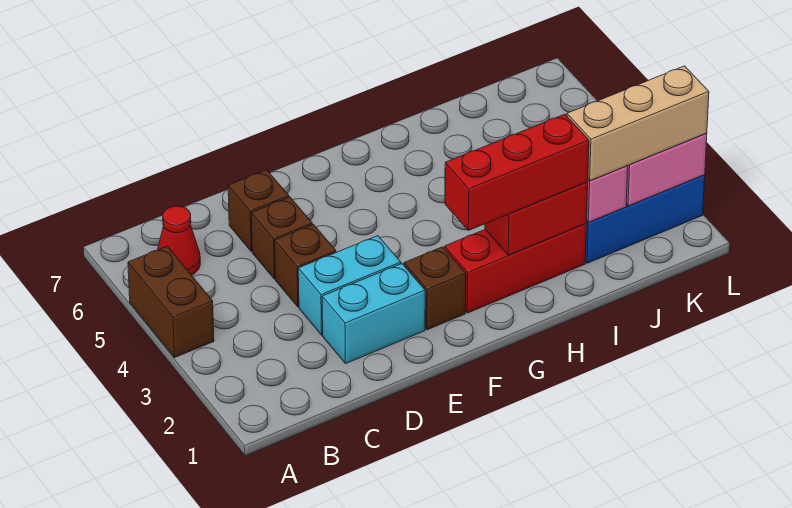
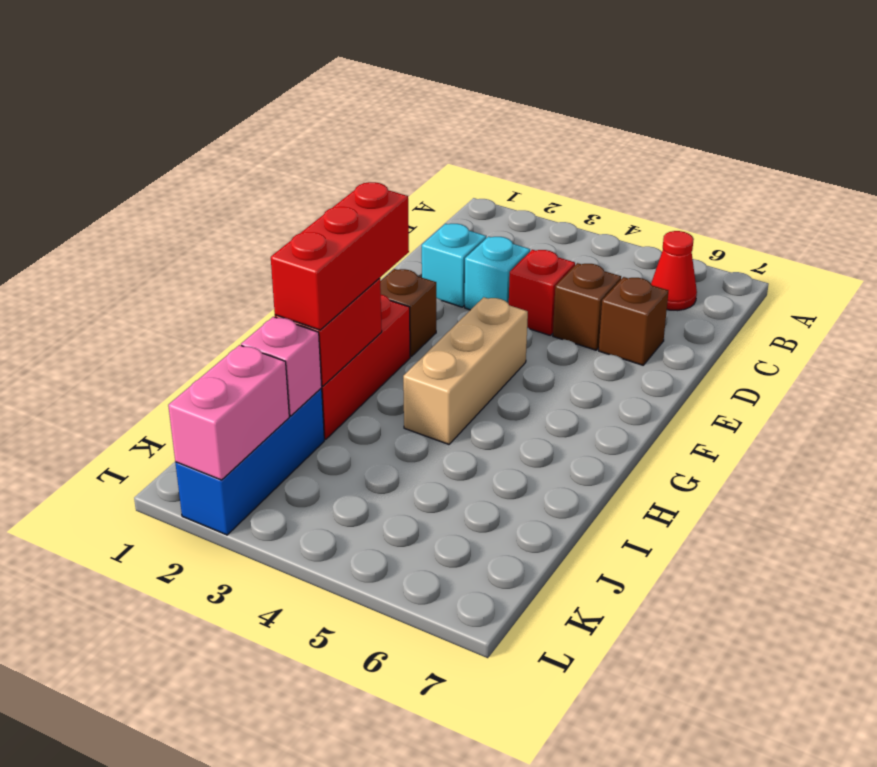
brown brick A4:A5 level 1 -> none
cyan brick D2:E2 level 1 -> cyan brick D2 level 1
cyan brick D3:E3 level 1 -> cyan brick D3 level 1
brown brick D4 level 1 -> red brick D4 level 1
tan brick J2:L2 level 3 -> tan brick F4:H4 level 1

